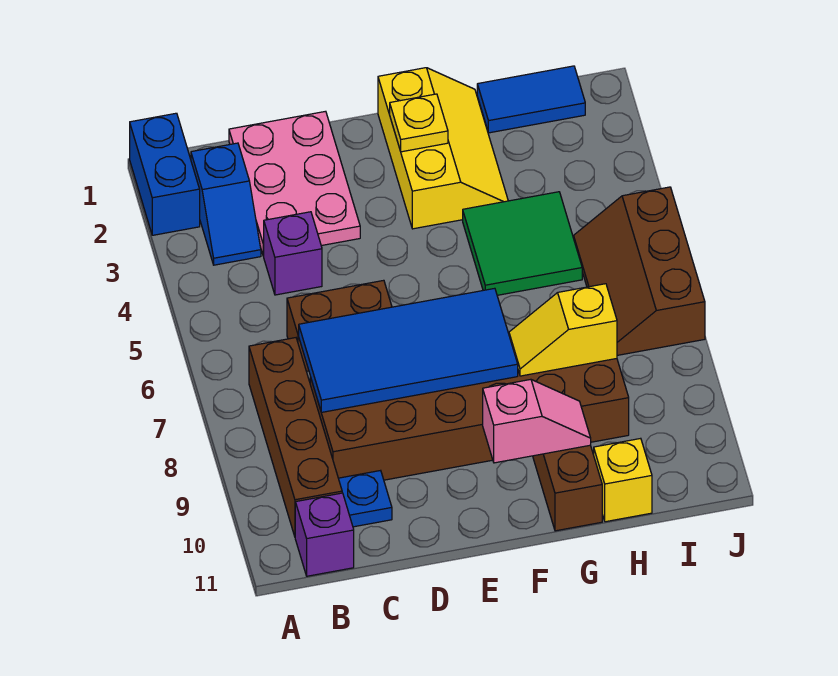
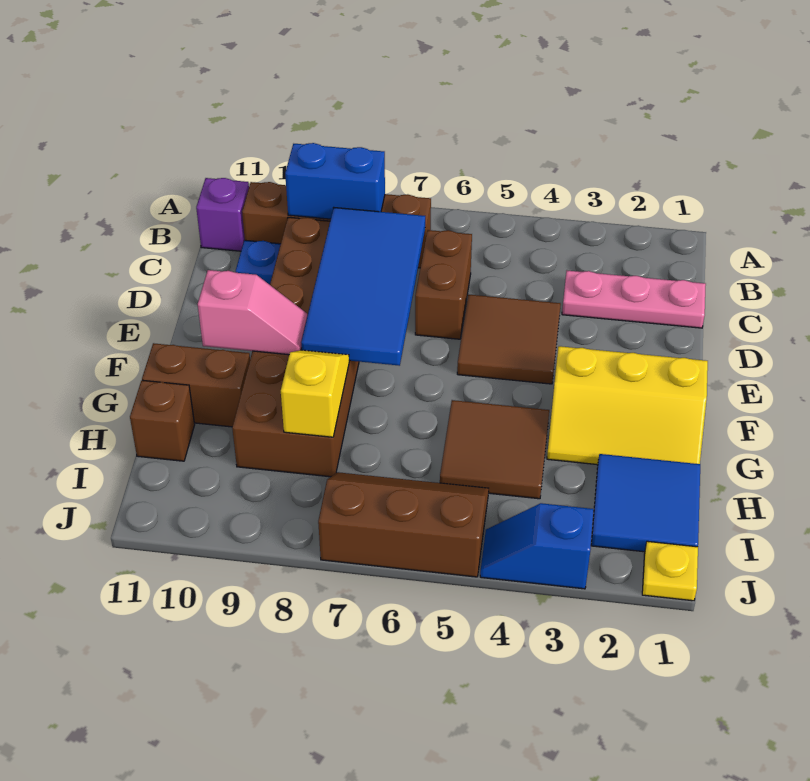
blue brick A1:A2 level 1 -> blue brick B8:B9 level 2
blue slope B2:B3 level 1 top 2 -> blue slope J3:J4 level 1 top 3
pink plate C1:D3 level 1 -> pink plate C1:C3 level 1
purple brick C4 level 1 -> none
none -> brown tile D4:E5 level 1
yellow plate F2 level 2 -> yellow plate J1 level 1
pink slope F10:G10 level 2 top F -> pink slope F9:F10 level 2 top 10
green tile G4:H5 level 1 -> brown tile G4:H5 level 1
blue tile H1:I1 level 1 -> blue tile H1:I2 level 1
yellow brick H11 level 1 -> brown brick H11 level 1

